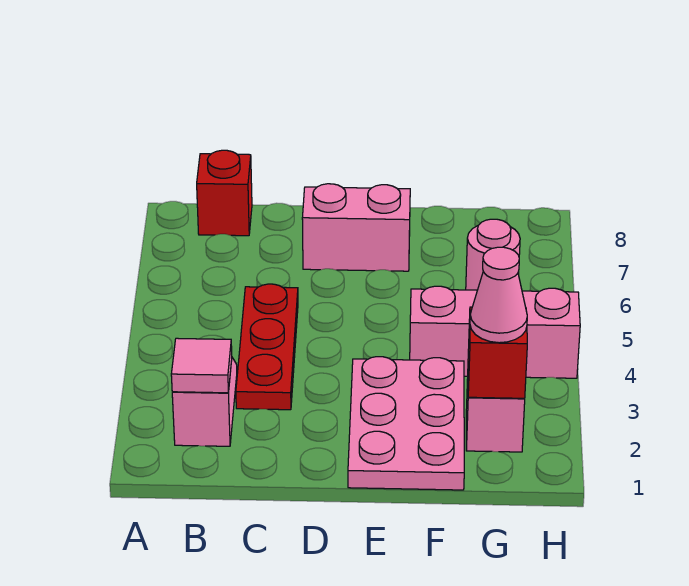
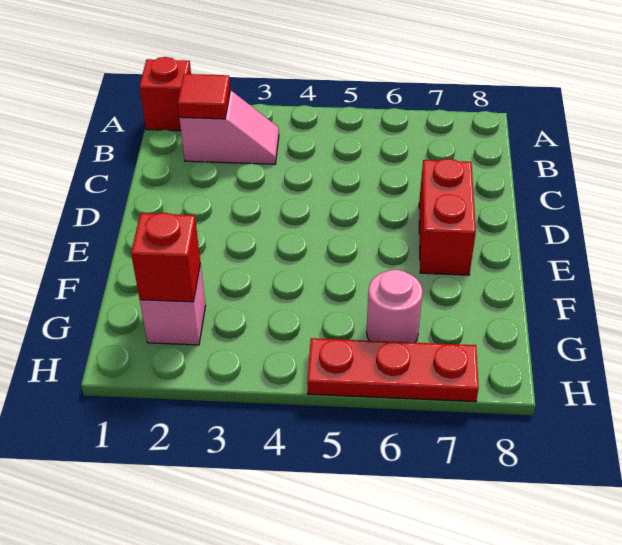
pink tile B2 level 2 -> red tile B2 level 2
red brick B8 level 1 -> red brick A1 level 1
red plate C3:C5 level 1 -> red plate H5:H7 level 1
pink brick D7:E7 level 1 -> red brick D7:E7 level 1
pink plate E1:F3 level 1 -> none
pink brick F4:H4 level 1 -> none
pink cone G2 level 3 -> none

